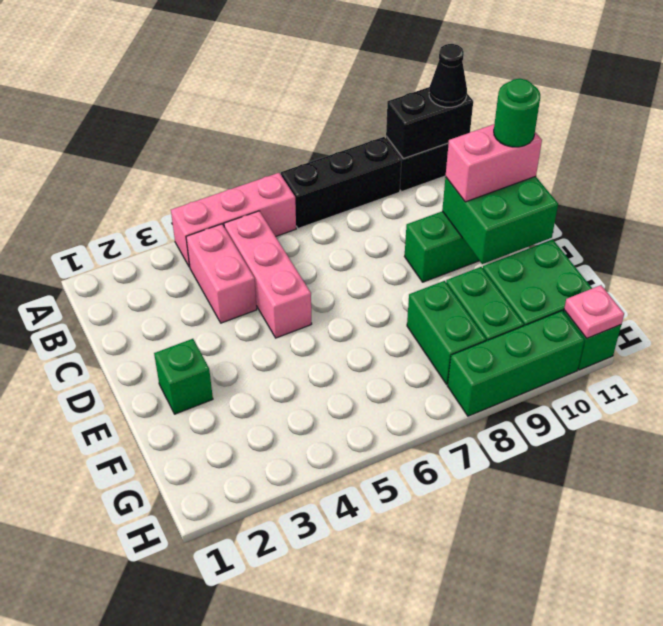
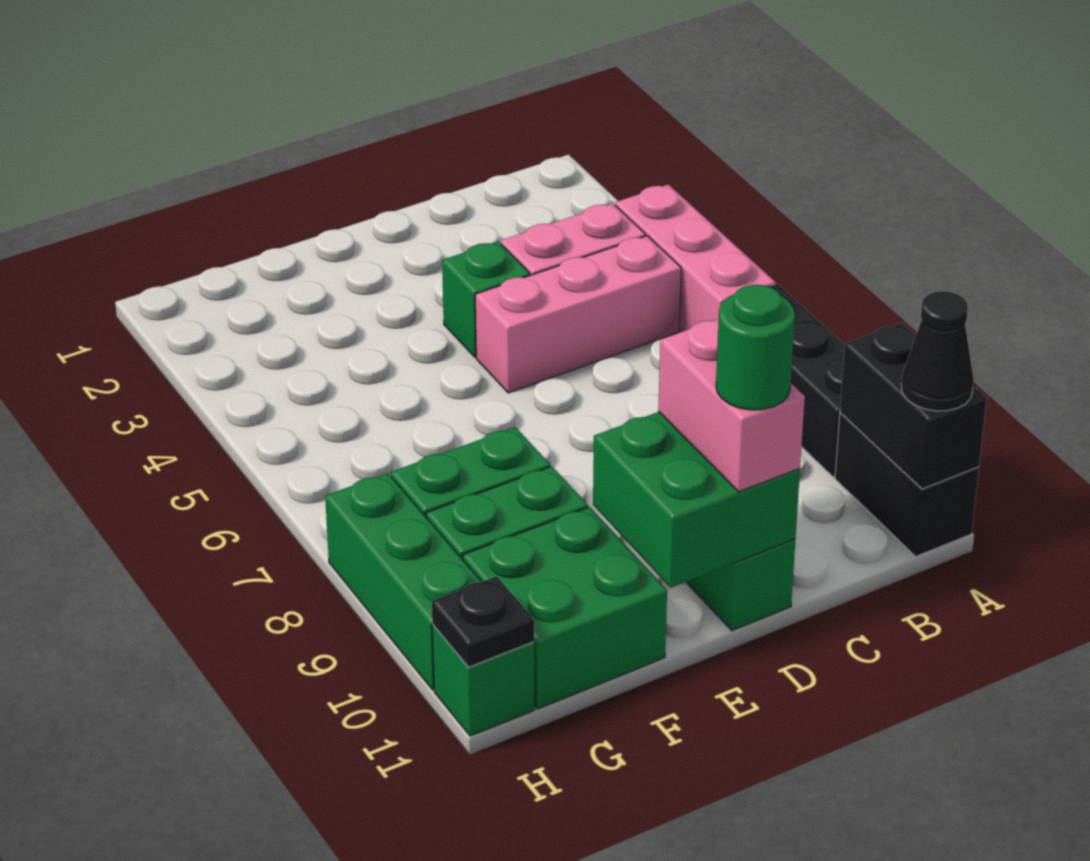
green brick E2 level 1 -> green brick D4 level 1
pink plate H11 level 2 -> black plate H11 level 2

